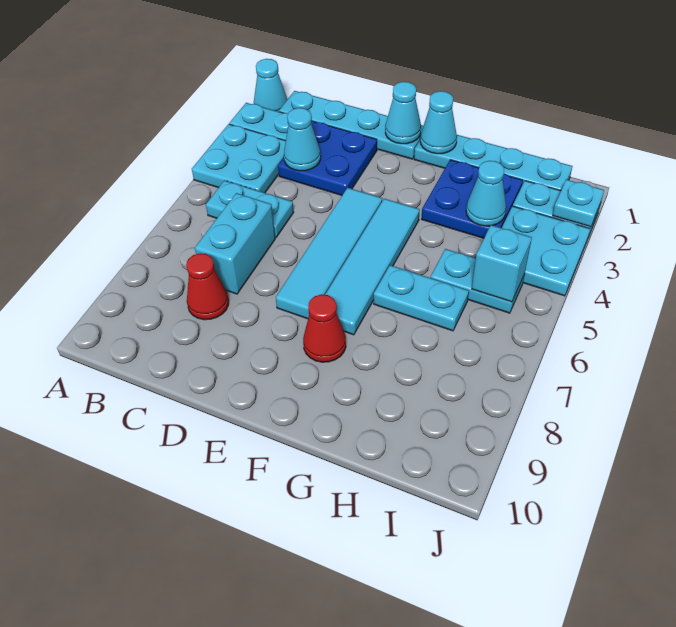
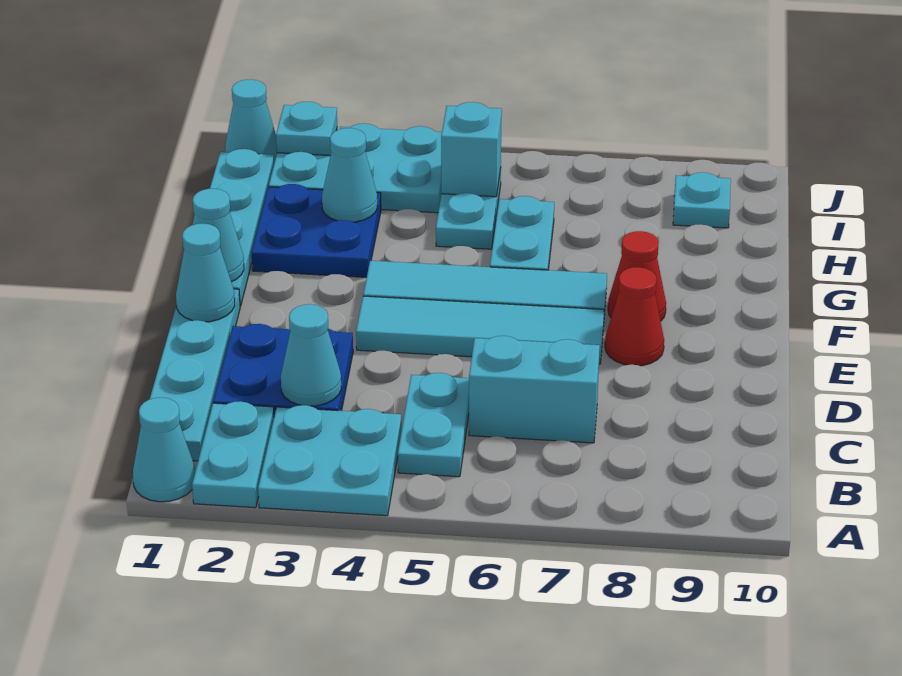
red cone C8 level 1 -> red cone E8 level 1
none -> cyan plate I9 level 1
none -> cyan cone J1 level 1

